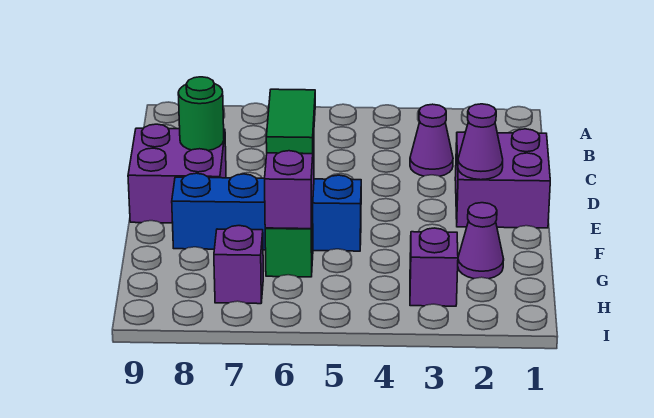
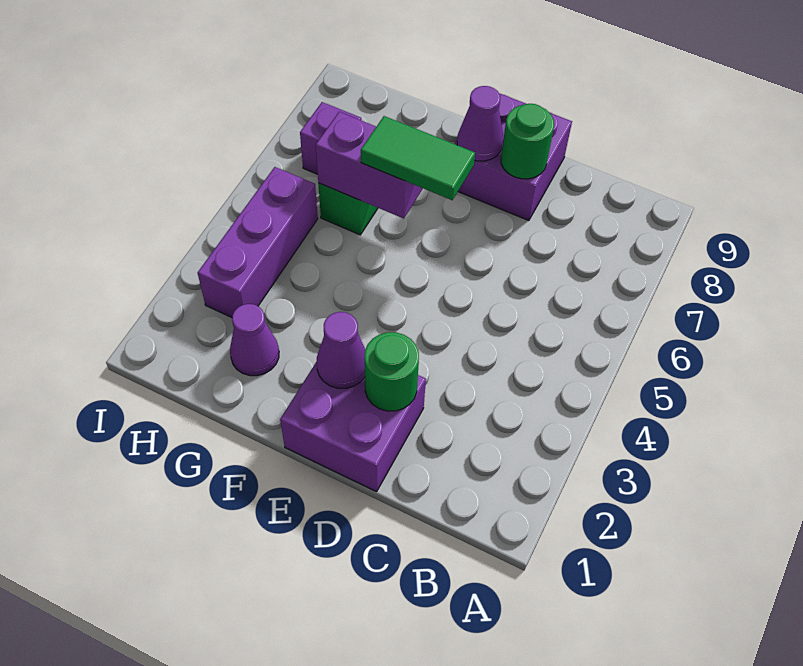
purple cone C3 level 1 -> purple cone E8 level 2
none -> green round brick D2 level 2
blue brick F5:F8 level 1 -> none
purple brick H3 level 1 -> purple brick H3:H5 level 1

